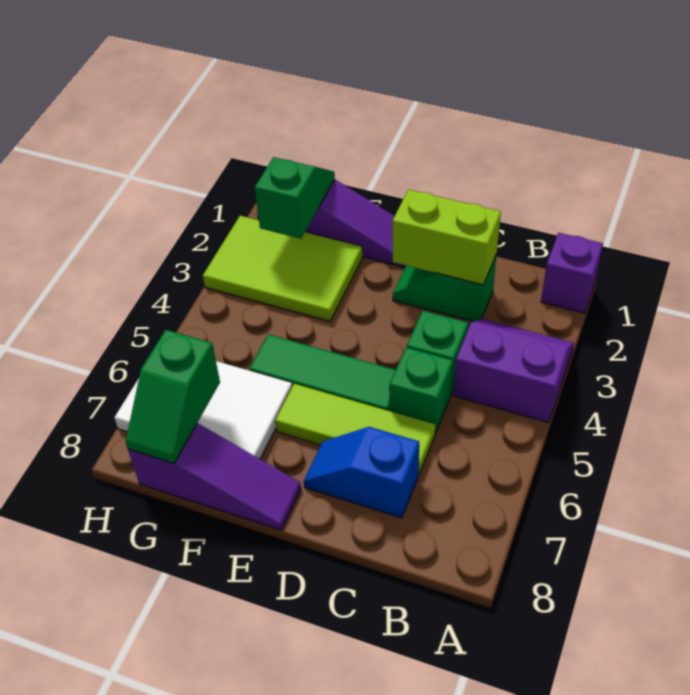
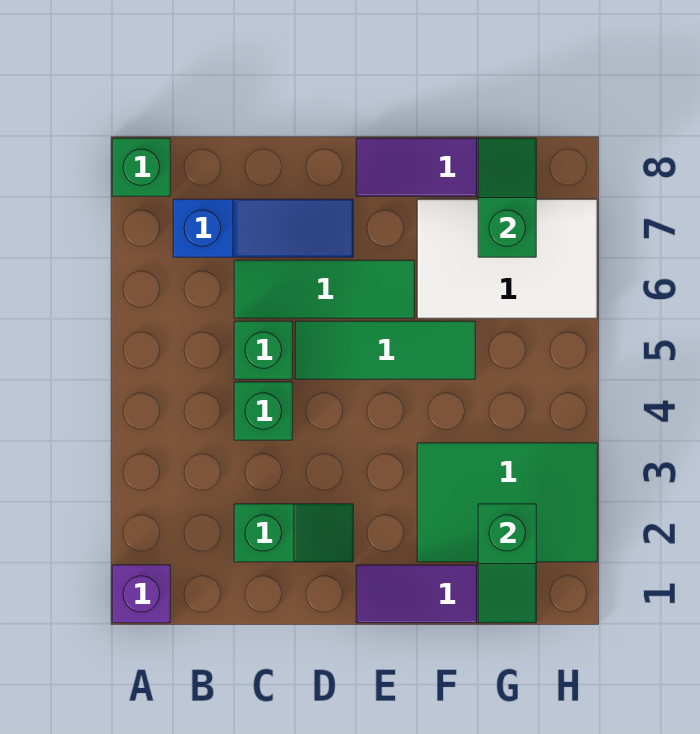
purple slope A3:B4 level 1 top 4 -> none
none -> green brick A8 level 1
lime brick C2:D2 level 2 -> none
lime tile C6:E6 level 1 -> green tile C6:E6 level 1
blue slope C7:D7 level 1 top C -> blue slope B7:D7 level 1 top B
lime tile F2:H3 level 1 -> green tile F2:H3 level 1

